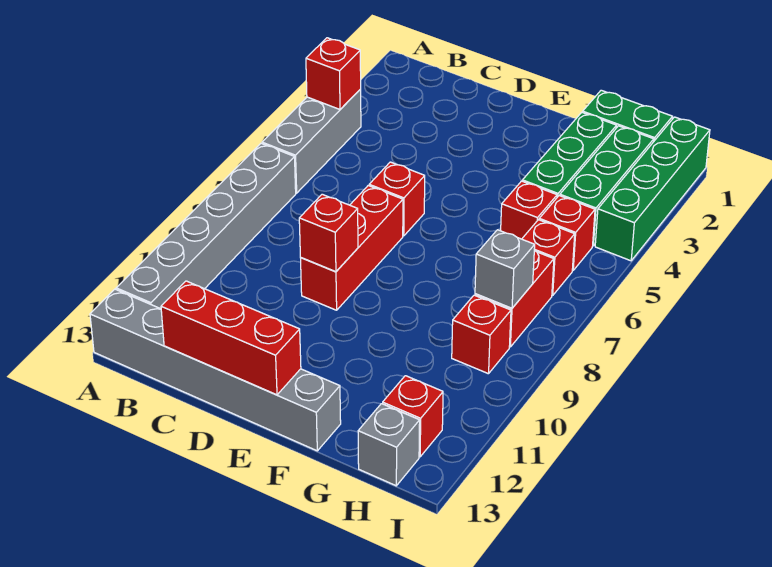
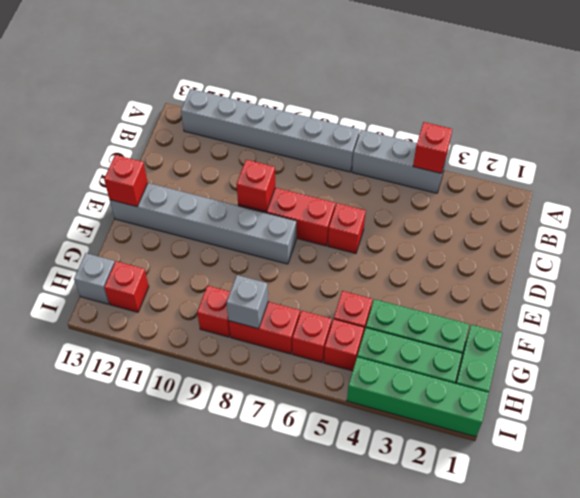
grey brick A13:F13 level 1 -> grey brick E8:E13 level 1
red brick C13:E13 level 2 -> red brick E13 level 2

